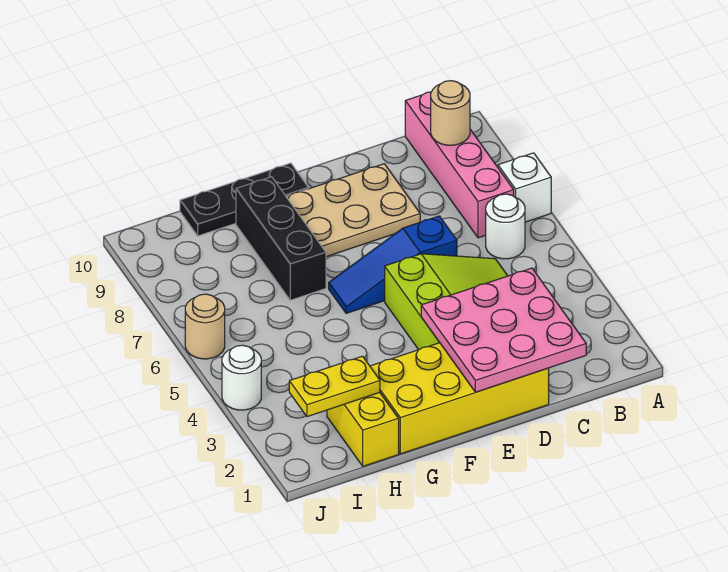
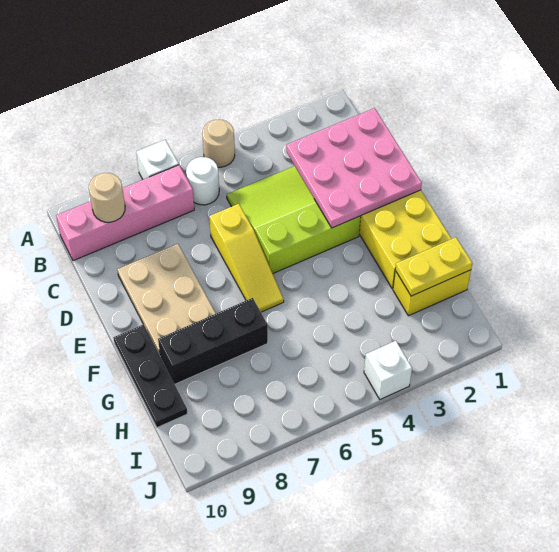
blue slope D6:F6 level 1 top D -> yellow slope D6:F6 level 1 top D
yellow plate H2:I2 level 2 -> yellow plate H1:H2 level 2
white round brick J4 level 1 -> white brick J4 level 1
tan round brick J6 level 1 -> tan round brick A5 level 1

